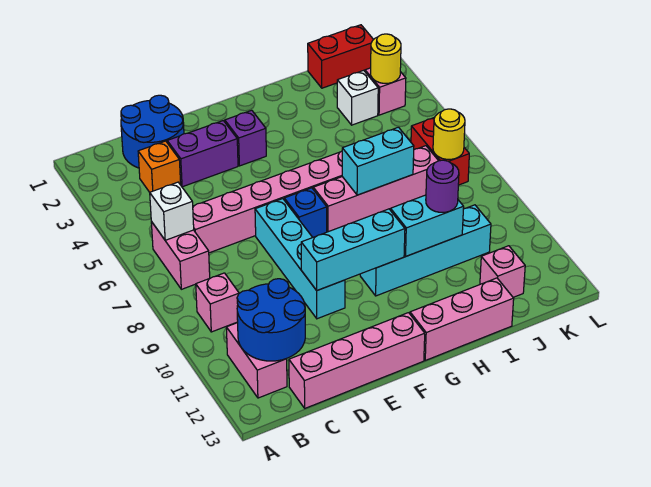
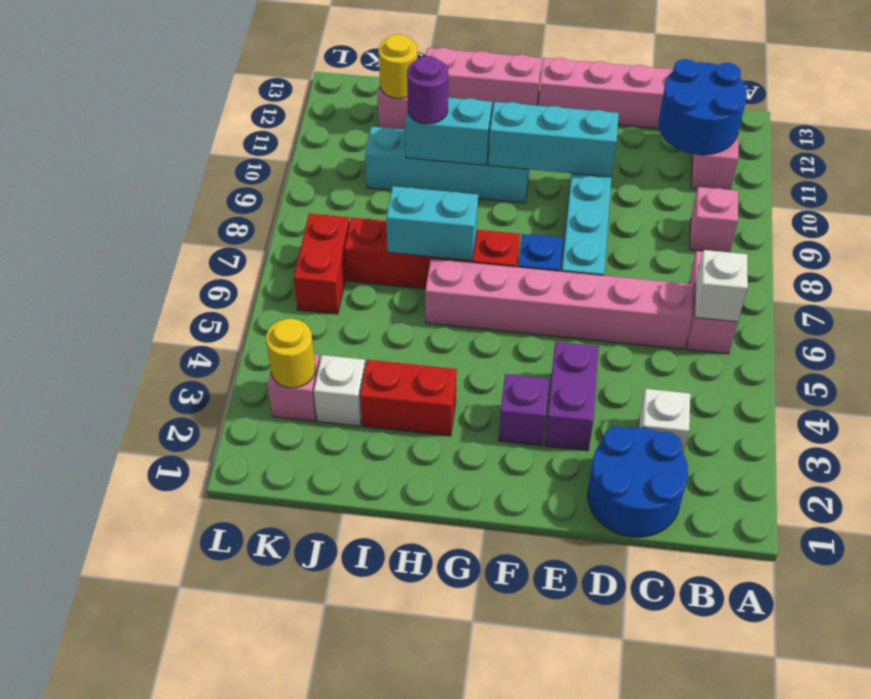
orange brick C3 level 1 -> white brick C3 level 1
purple brick D3:E3 level 1 -> purple brick E3:E4 level 1
pink brick G7:J7 level 1 -> red brick G7:J7 level 1
red brick J1:K1 level 1 -> red brick H3:I3 level 1
yellow round brick K7 level 2 -> yellow round brick J12 level 2

